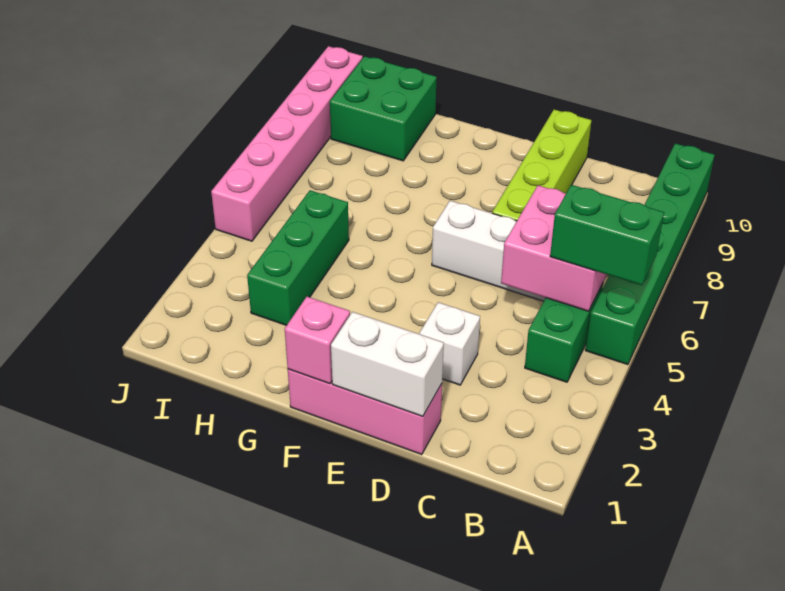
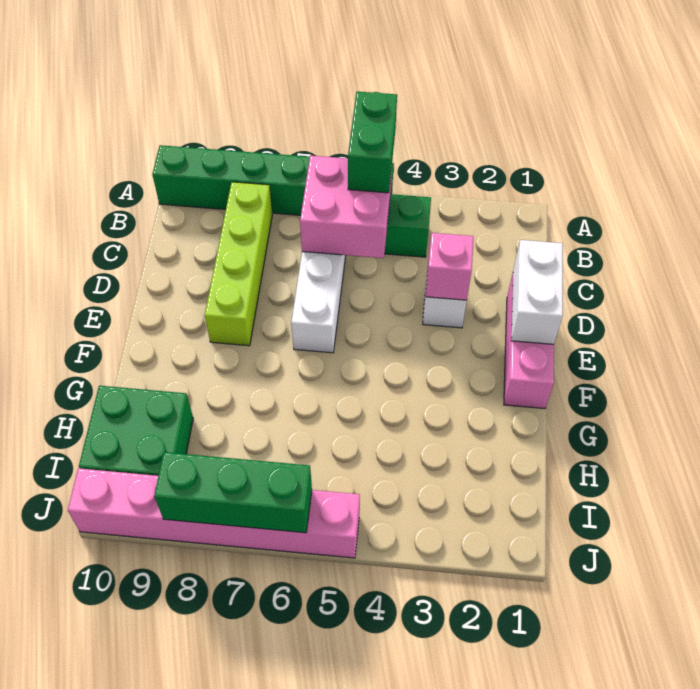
lime brick D7:D10 level 1 -> lime brick B8:E8 level 1
pink brick F1 level 2 -> pink brick D3 level 2
green brick H3:H5 level 1 -> green brick J6:J8 level 2

